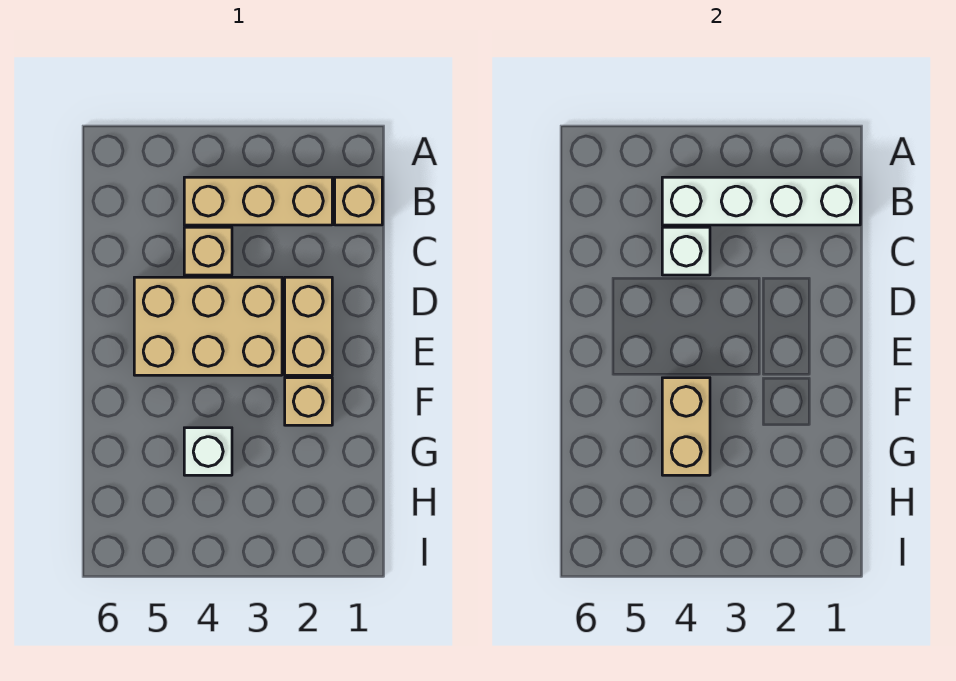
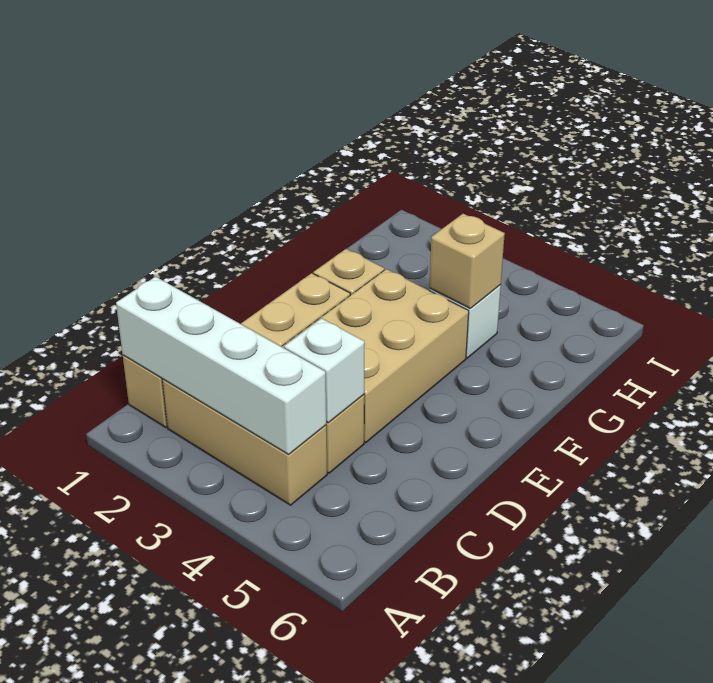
tan brick D3:E5 level 1 -> tan brick D3:F4 level 1
tan brick F4:G4 level 2 -> tan brick G4 level 2

